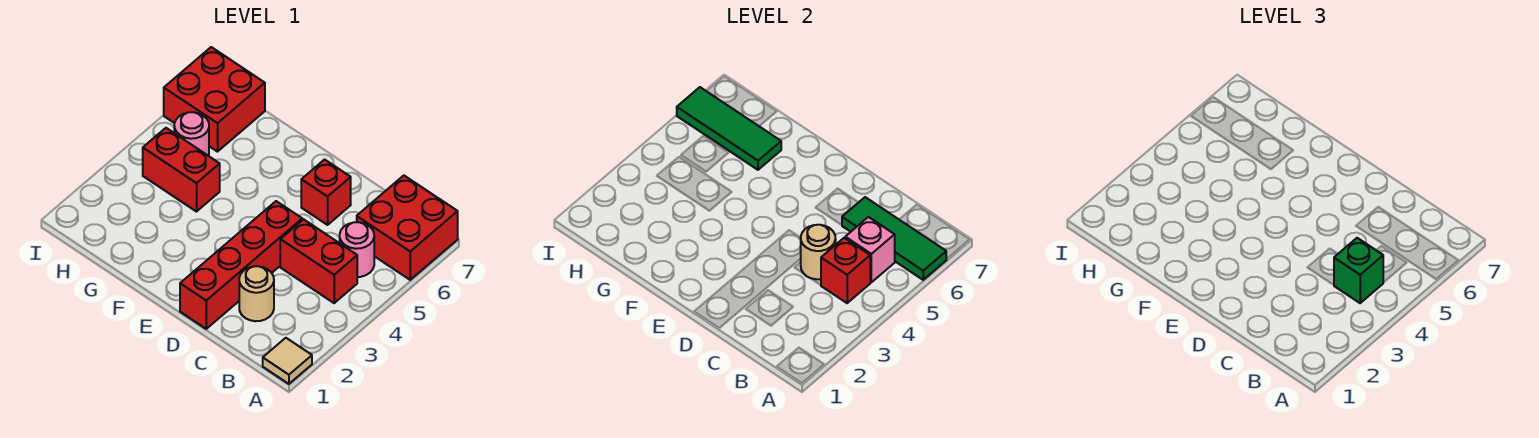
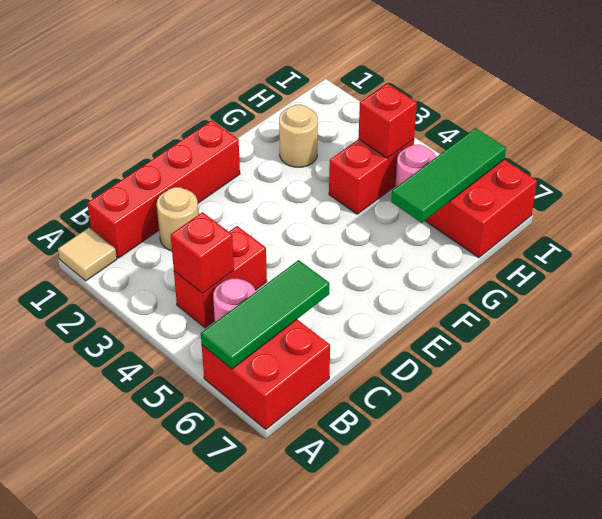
green brick B4 level 3 -> none
pink brick B5 level 2 -> none
tan round brick C4 level 2 -> tan round brick G2 level 1
red brick D1:D4 level 1 -> red brick B1:E1 level 1
red brick D6 level 1 -> red brick H4 level 2

